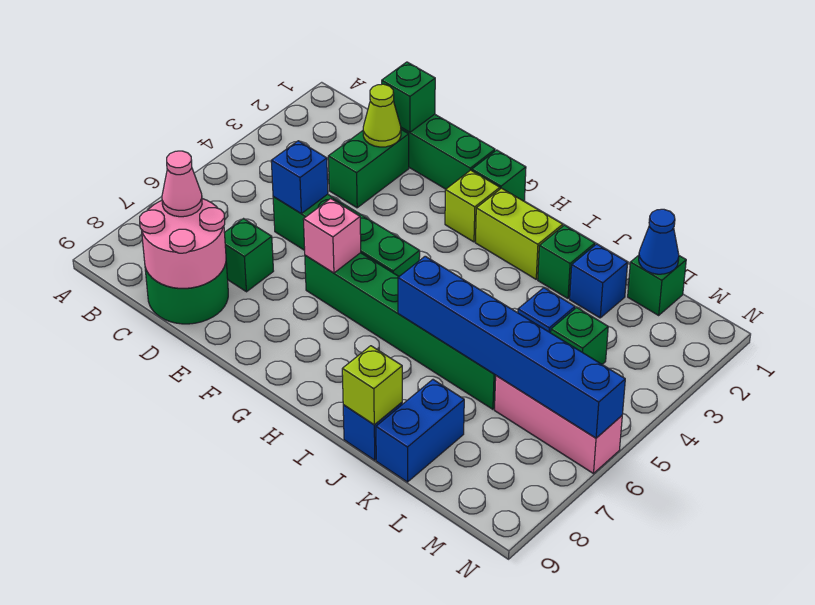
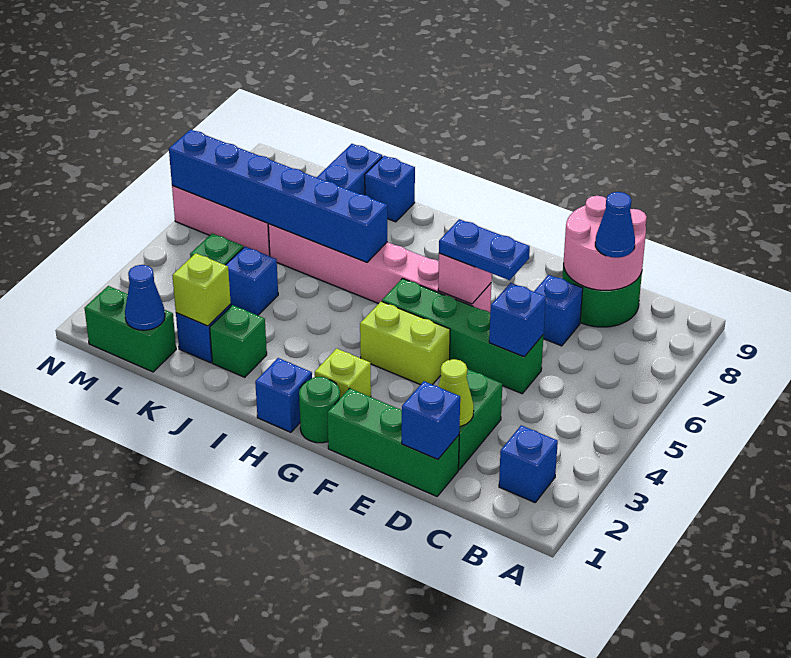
none -> blue brick B2 level 1
pink cone C8 level 3 -> blue cone C8 level 3
green brick D1 level 2 -> blue brick D1 level 2
green brick D7 level 1 -> blue brick D7 level 1
none -> blue plate E6:F6 level 3
green brick F6:K6 level 1 -> pink brick F6:K6 level 1
green brick G1 level 1 -> green round brick G1 level 1
none -> blue brick H1 level 1
lime brick H2:I2 level 1 -> lime brick F4:G4 level 1
lime brick J9 level 2 -> lime brick K2 level 2
green brick L1 level 1 -> green brick L1:M1 level 1

